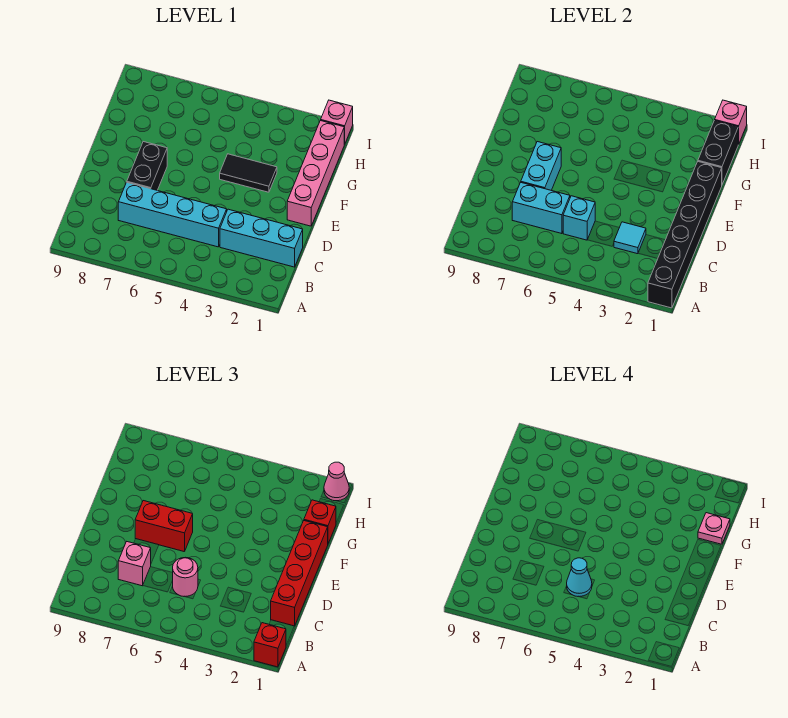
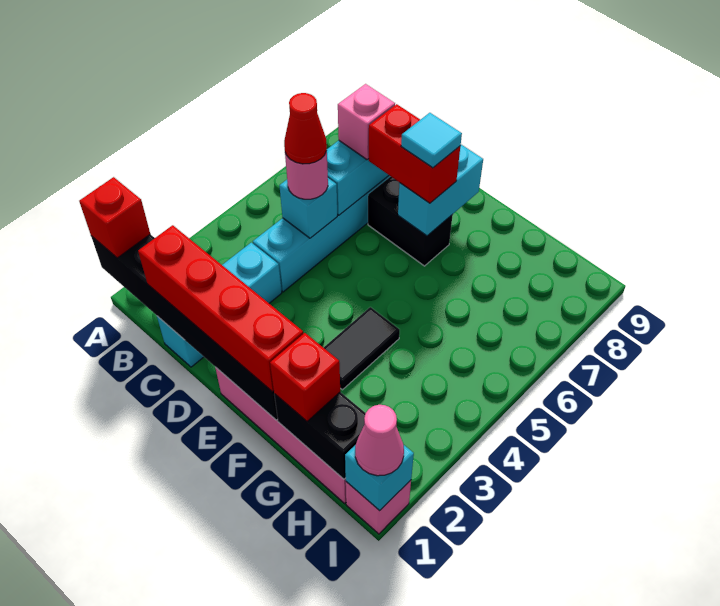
cyan tile C3 level 2 -> cyan tile E7 level 4
cyan cone C5 level 4 -> red cone C5 level 4
cyan brick D7:E7 level 2 -> cyan brick E7:E8 level 2
red brick E6:E7 level 3 -> red brick D7:E7 level 3
pink plate G1 level 4 -> none
pink brick I1 level 2 -> cyan brick I1 level 2

